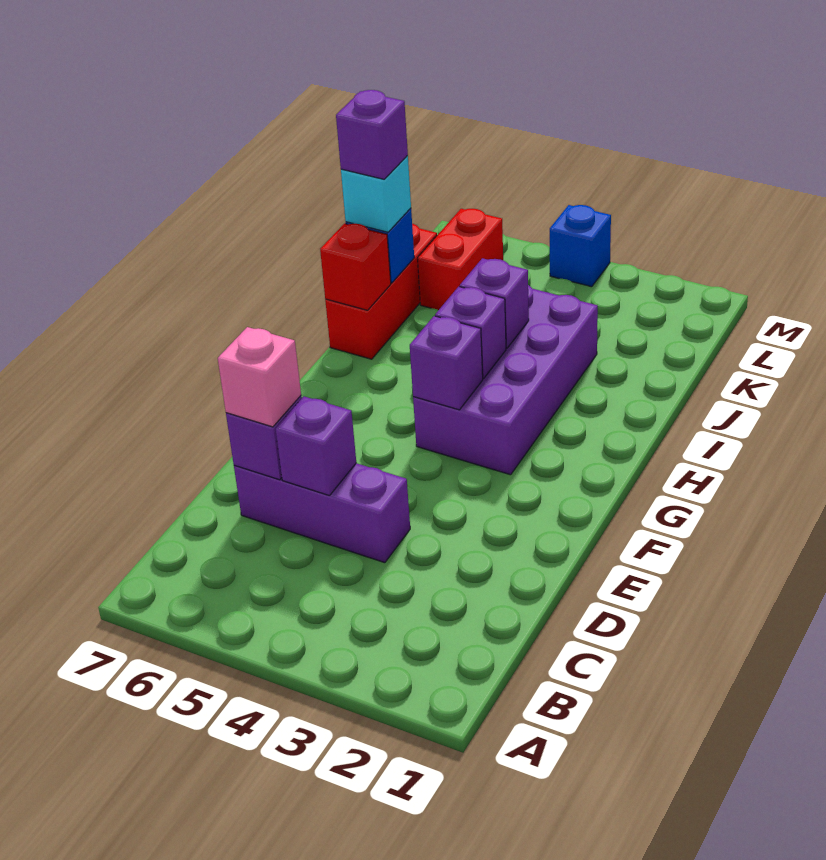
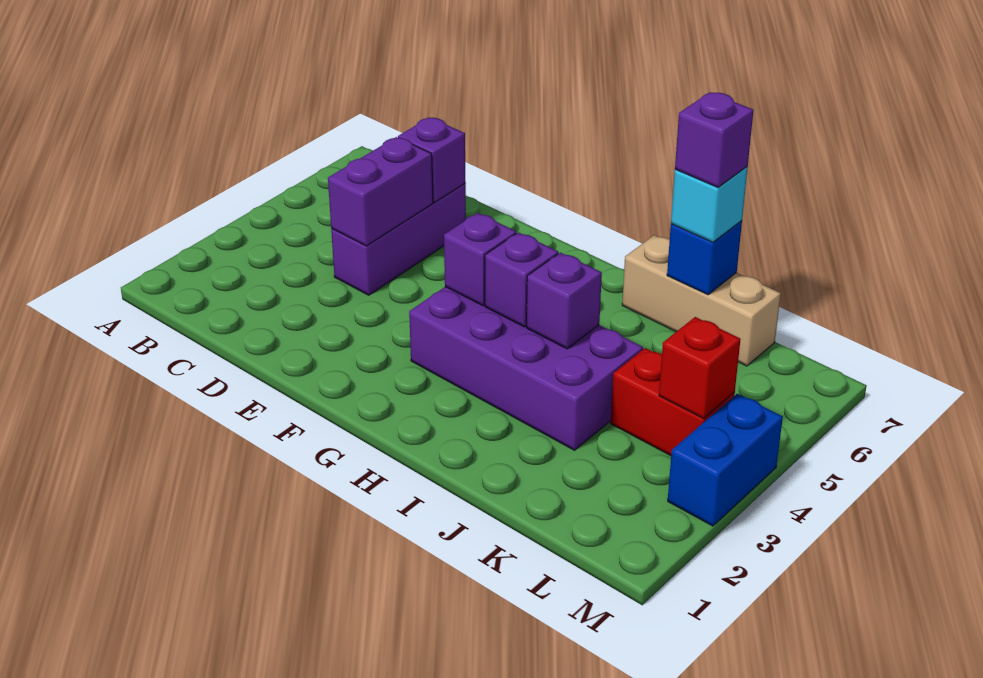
purple brick D5 level 2 -> purple brick D4:D5 level 2
pink brick D6 level 3 -> none
red brick I7:K7 level 1 -> tan brick I7:K7 level 1
red brick I7 level 2 -> red brick L4 level 2
red brick K6:L6 level 1 -> red brick K4:L4 level 1
blue brick M4 level 1 -> blue brick M3:M4 level 1

